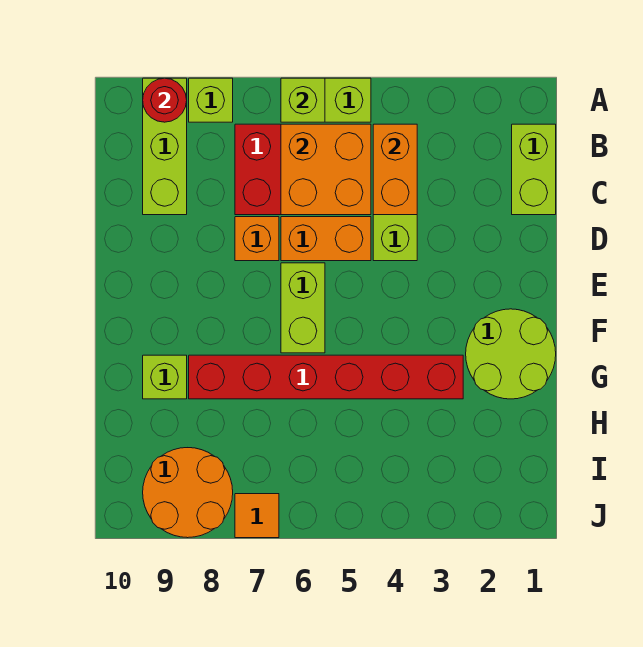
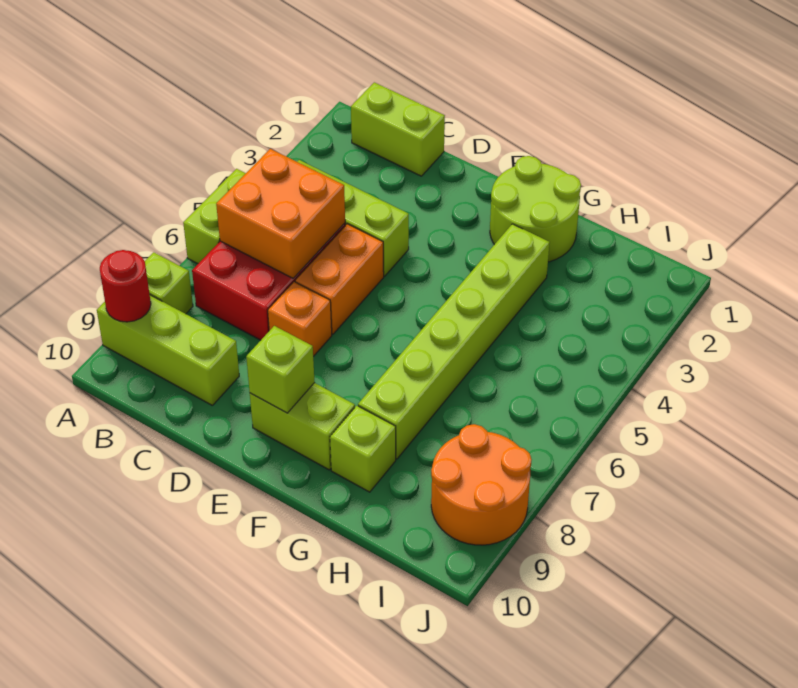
lime brick A6 level 2 -> lime brick E9 level 2
orange brick B4:C4 level 2 -> none
lime brick E6:F6 level 1 -> lime brick E9:F9 level 1
red brick G3:G8 level 1 -> lime brick G3:G8 level 1
orange tile J7 level 1 -> none

